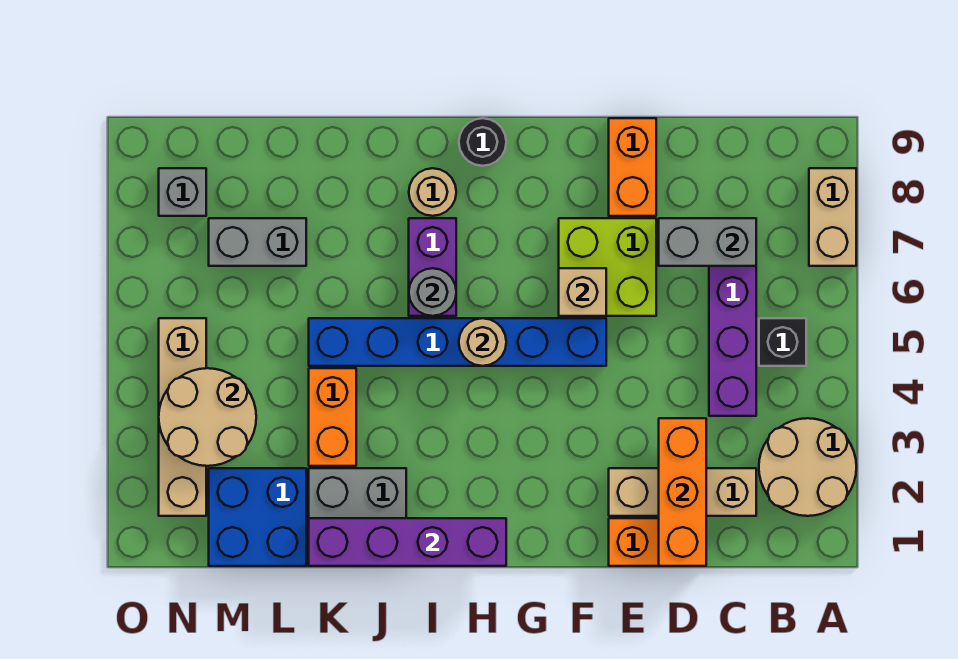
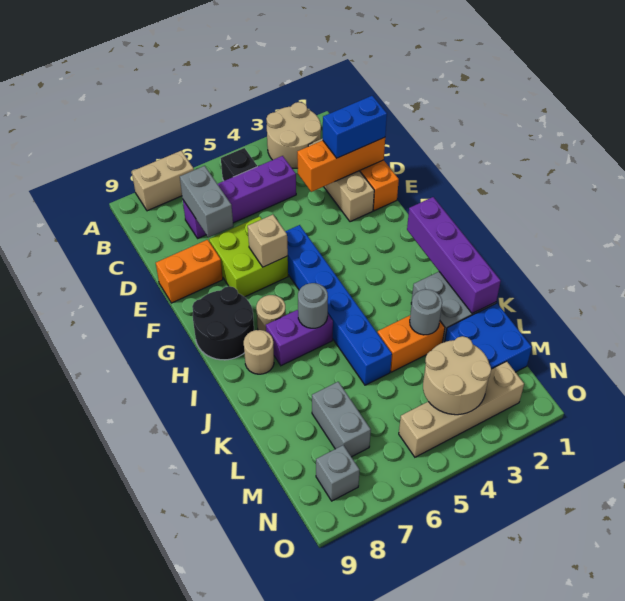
none -> blue brick D1:D2 level 3
tan round brick H5 level 2 -> tan round brick H7 level 1
black round brick H9 level 1 -> black round brick G8:H9 level 1
none -> grey round brick K3 level 2

